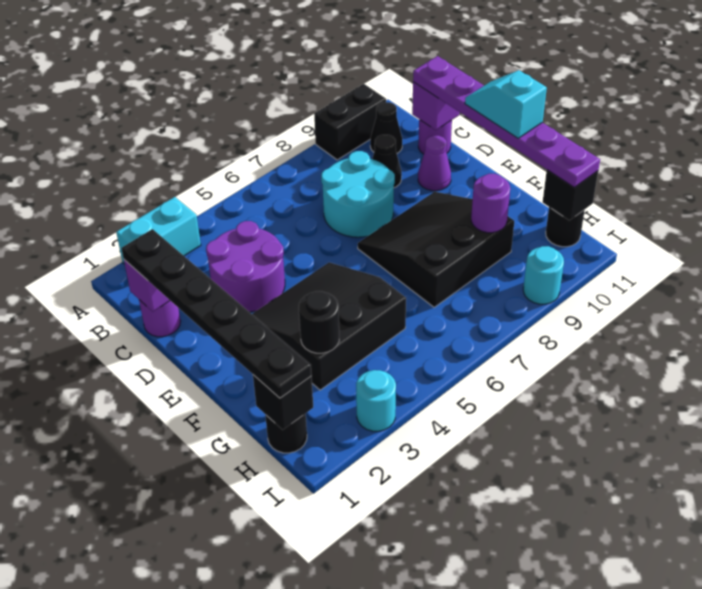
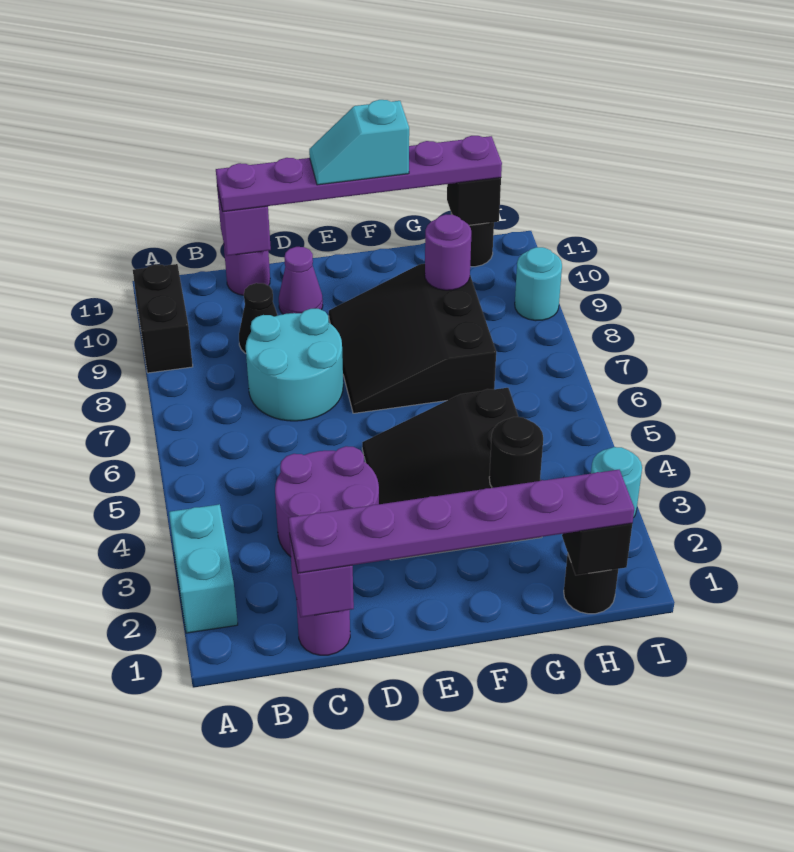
black cone B10 level 1 -> none
black plate C1:H1 level 3 -> purple plate C1:H1 level 3

